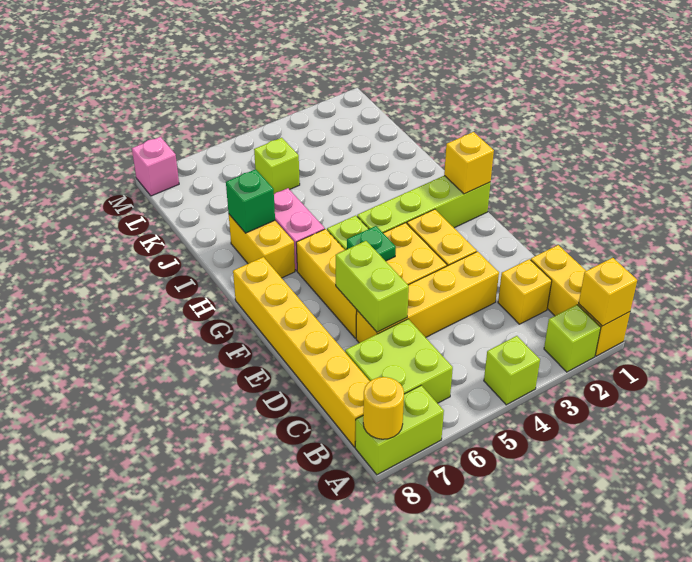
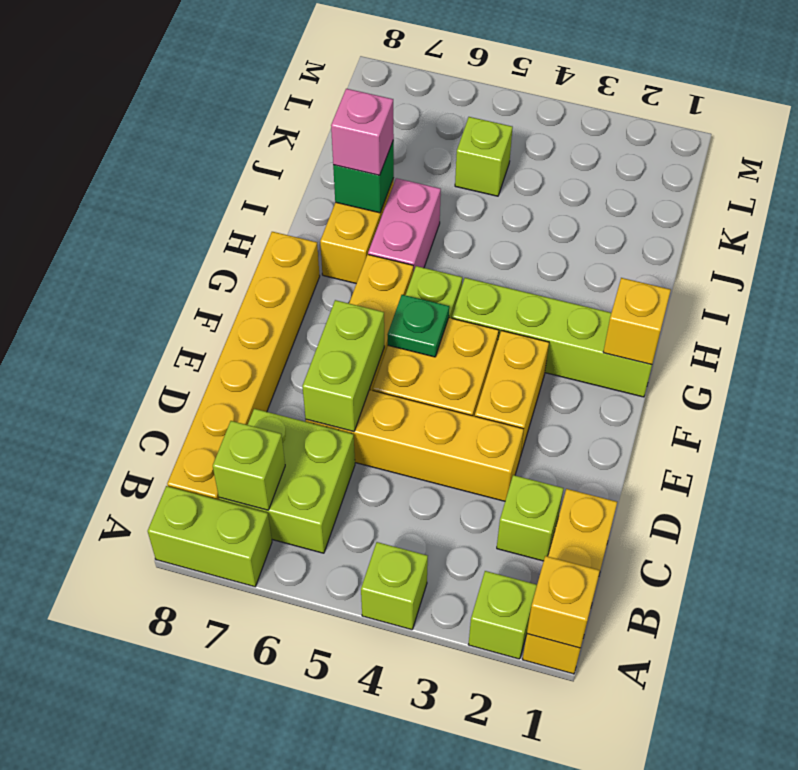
yellow round brick A8 level 2 -> none
none -> lime brick B7 level 2
yellow brick C2 level 1 -> lime brick C2 level 1
pink brick M8 level 1 -> pink brick I7 level 3

